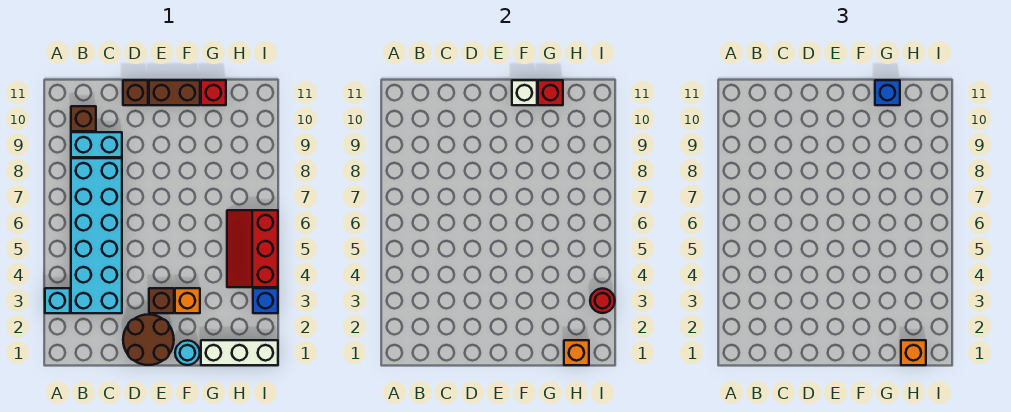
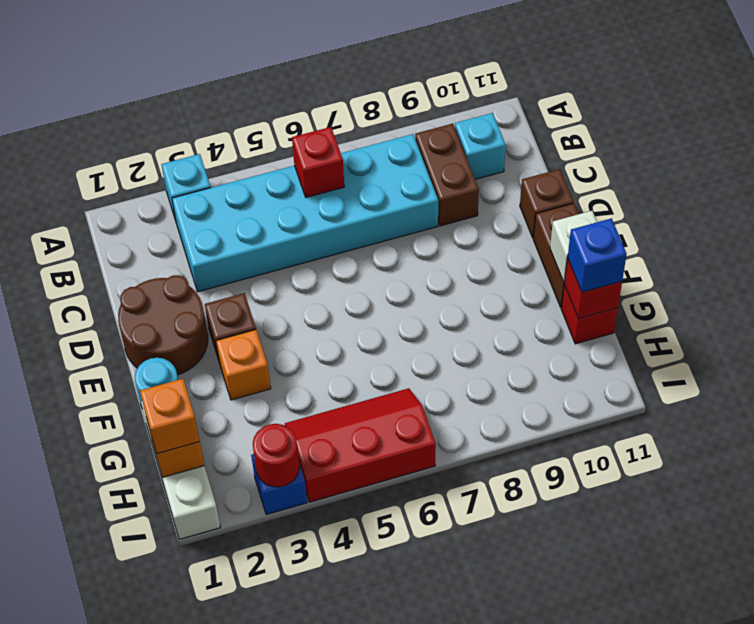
none -> red brick B6 level 2
cyan brick B9:C9 level 1 -> brown brick B9:C9 level 1
brown brick B10 level 1 -> cyan brick B10 level 1

